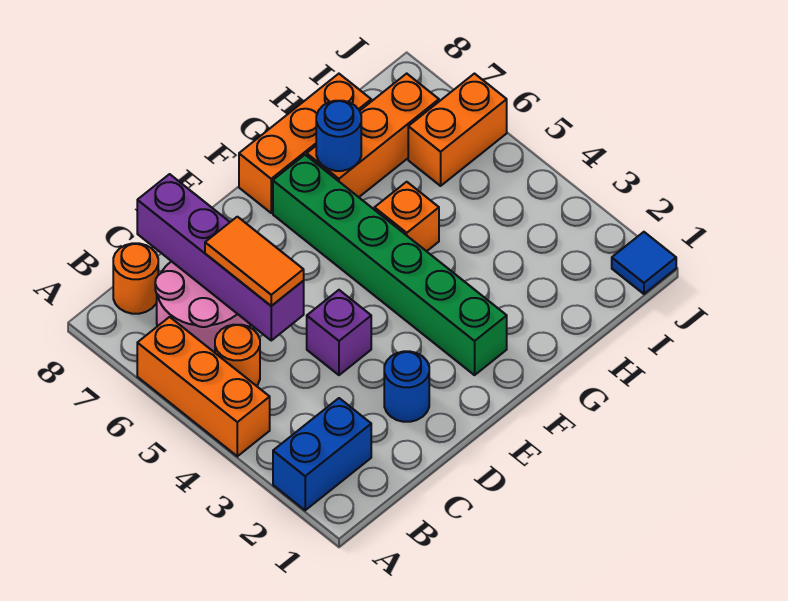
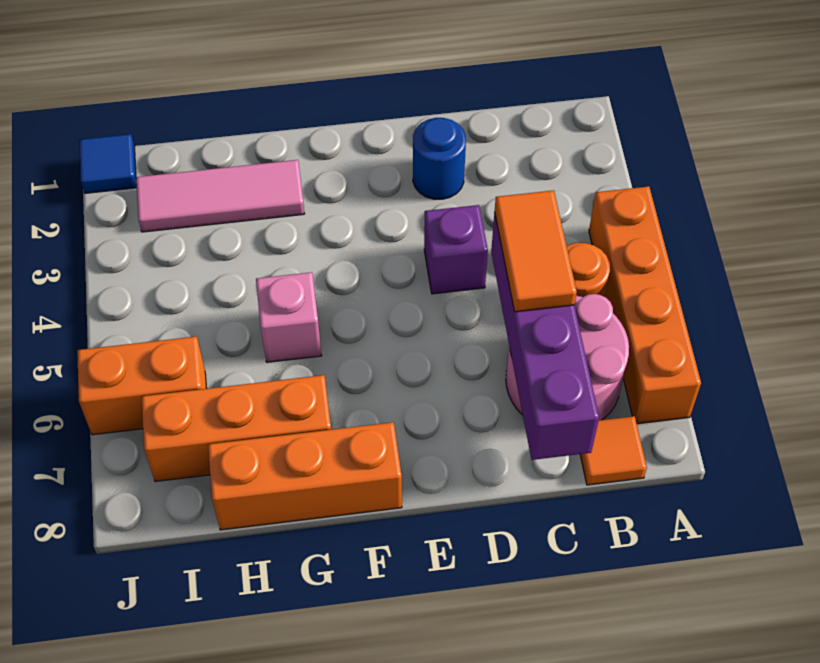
blue brick A2:B2 level 1 -> none
orange brick A4:A6 level 1 -> orange brick A4:A7 level 1
orange round brick B8 level 1 -> orange tile B8 level 1
green brick F2:F7 level 1 -> none
none -> pink tile G2:I2 level 1
orange brick G5 level 1 -> pink brick G5 level 1
blue round brick G7 level 2 -> none

